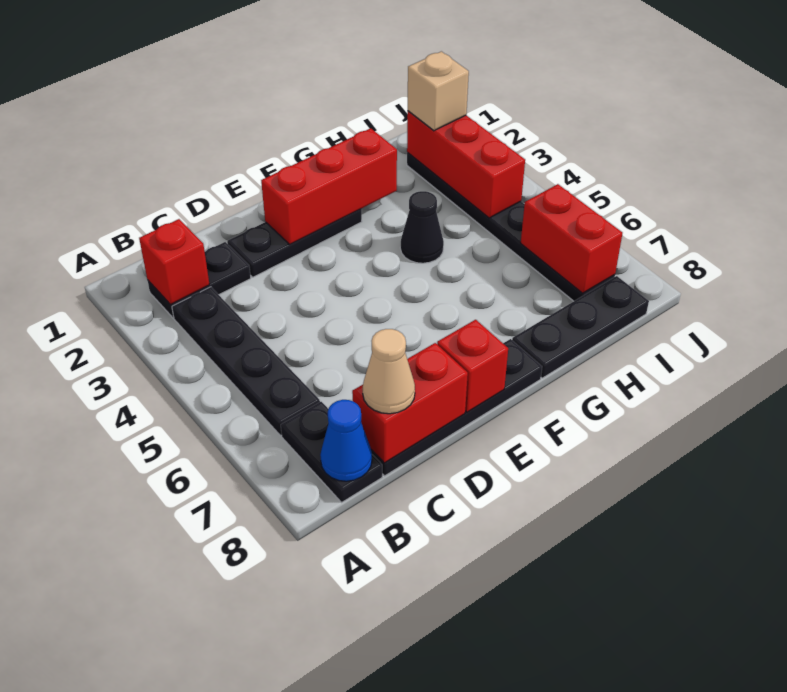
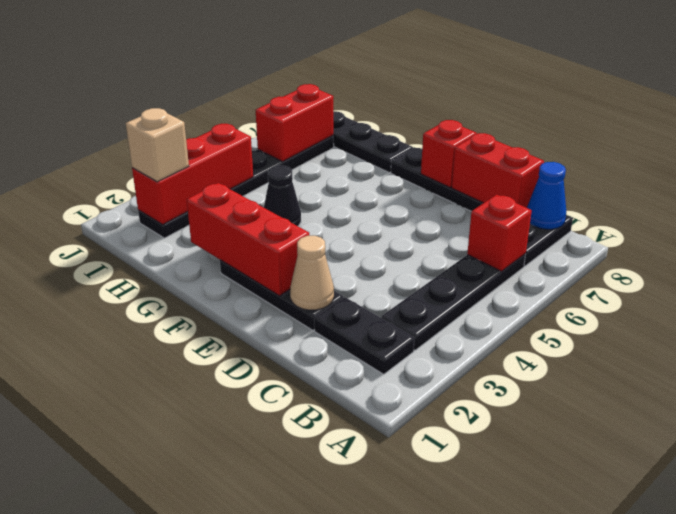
red brick B2 level 2 -> red brick B6 level 2
tan cone C8 level 3 -> tan cone D2 level 2

